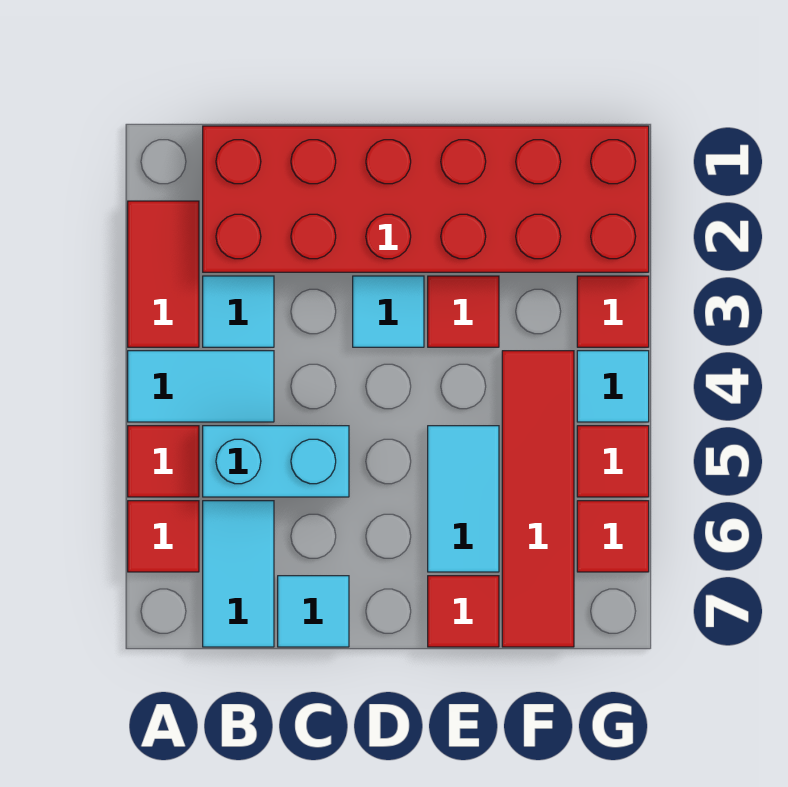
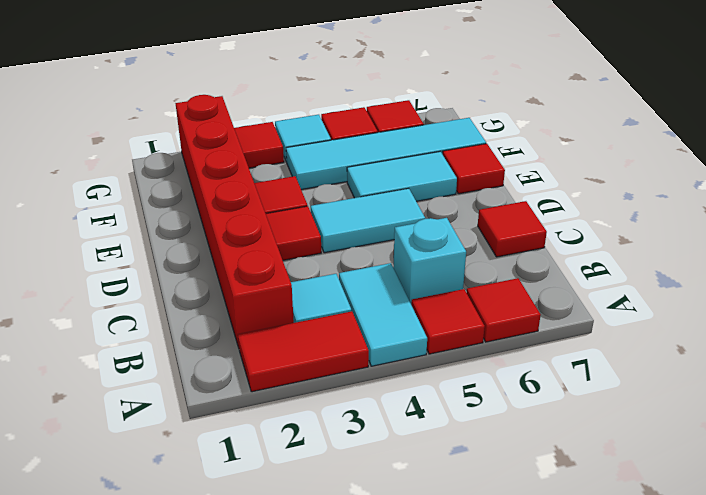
red brick B1:G2 level 1 -> red brick B2:G2 level 1
cyan brick B5:C5 level 1 -> cyan brick B5 level 1
cyan tile B6:B7 level 1 -> cyan tile D4:D5 level 1
cyan tile C7 level 1 -> red tile C7 level 1
cyan tile D3 level 1 -> red tile D3 level 1
red tile F4:F7 level 1 -> cyan tile F4:F7 level 1

